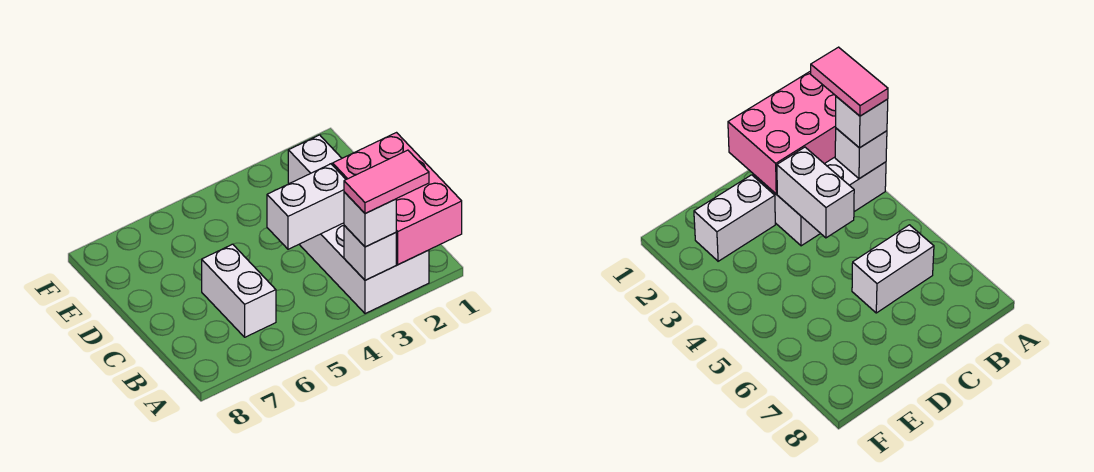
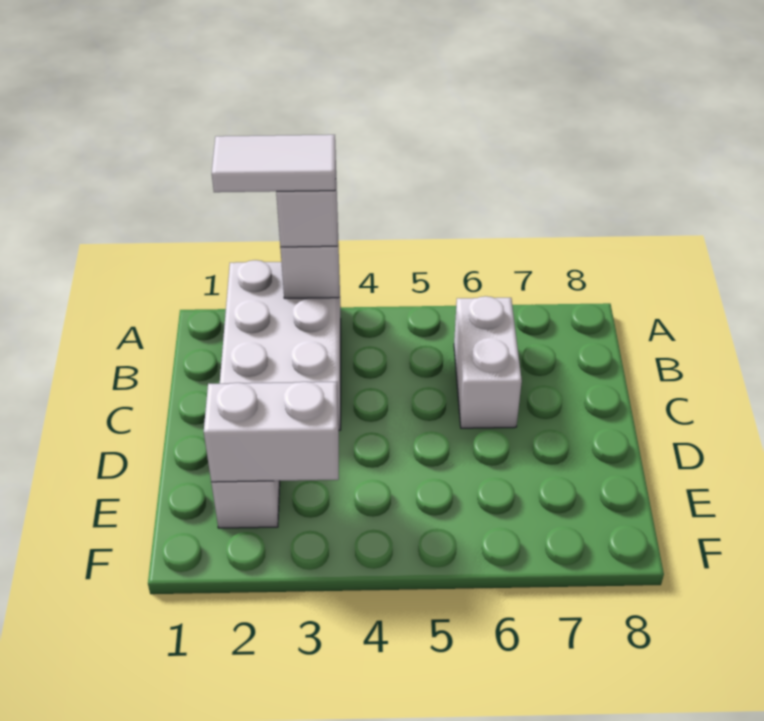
pink brick A1:C2 level 2 -> none
pink tile A2:A3 level 4 -> white tile A2:A3 level 4
white brick C3:C4 level 2 -> white brick E2:E3 level 2

